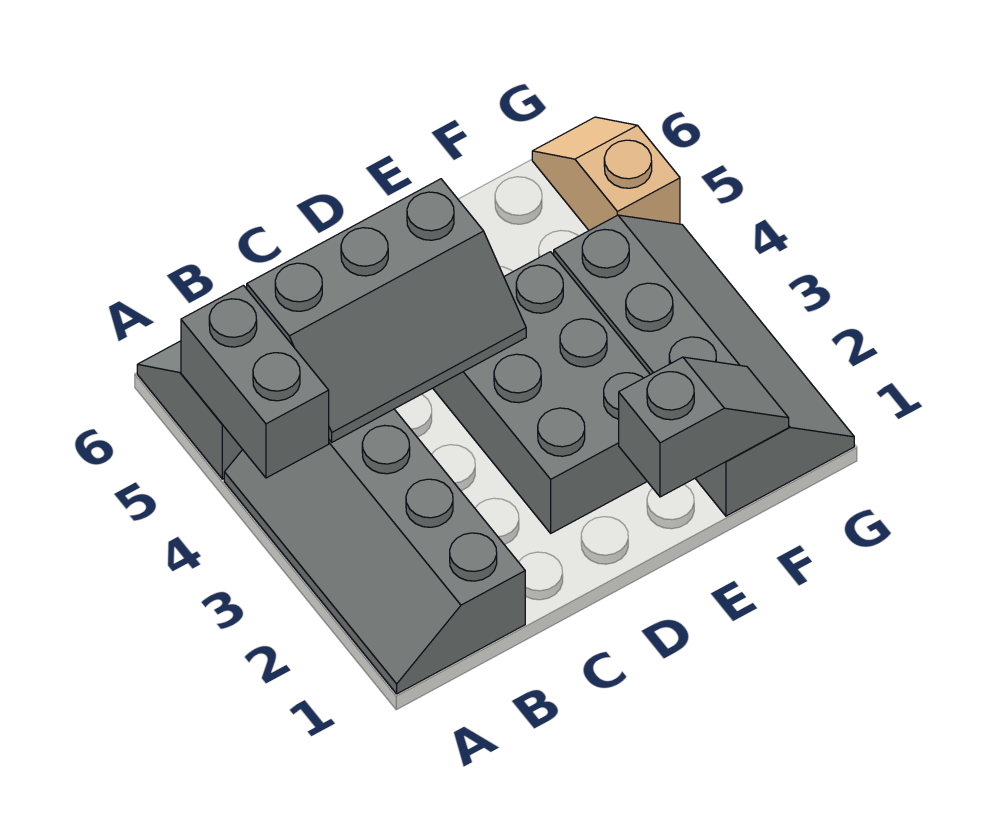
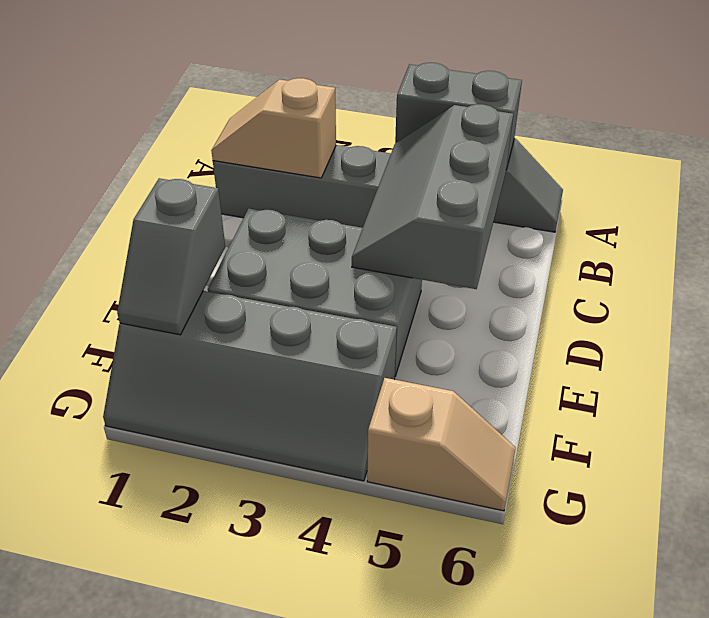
none -> tan slope B1:B2 level 2 top 2

